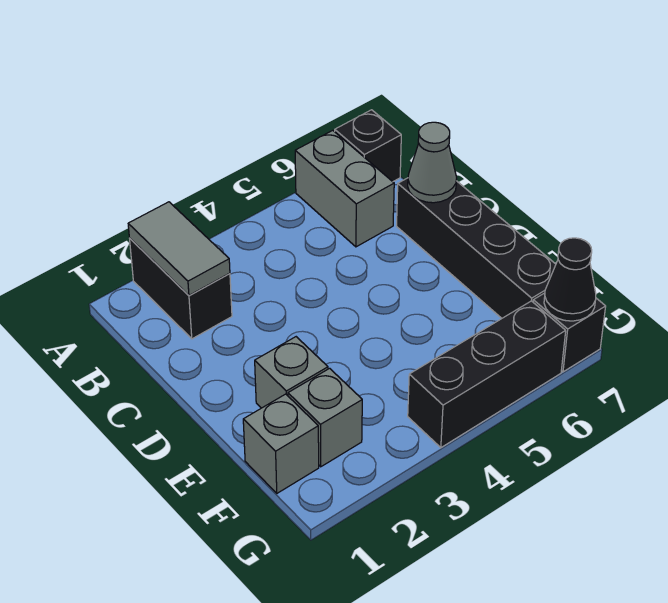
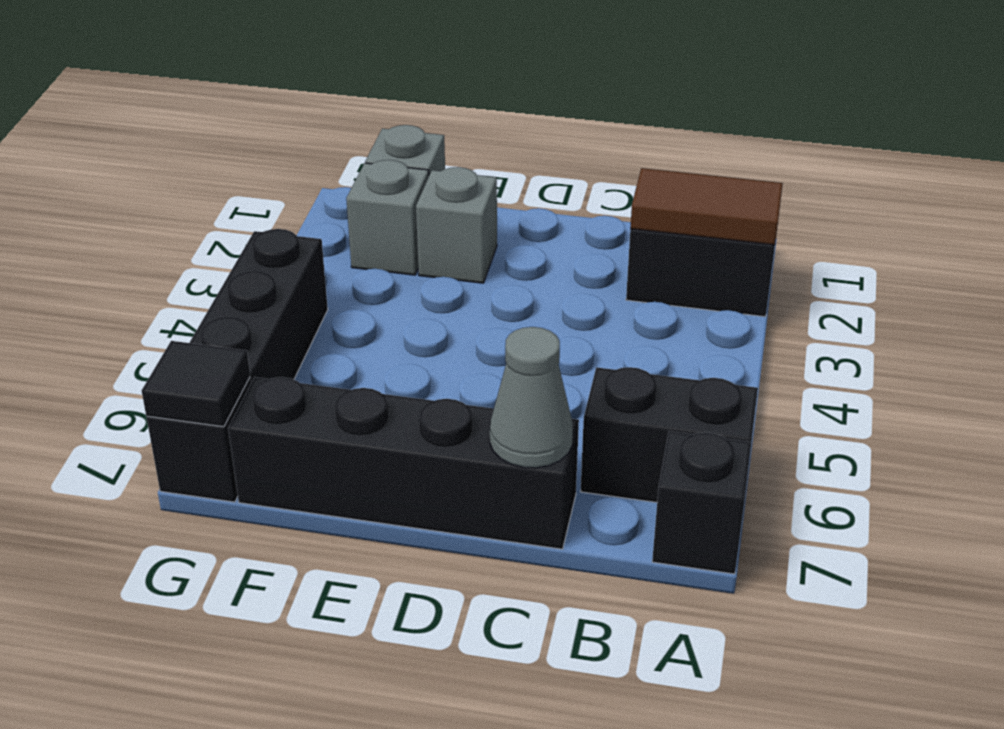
grey tile A2:B2 level 2 -> brown tile A2:B2 level 2
grey brick A6:B6 level 1 -> black brick A6:B6 level 1
black cone G7 level 2 -> black tile G7 level 2

